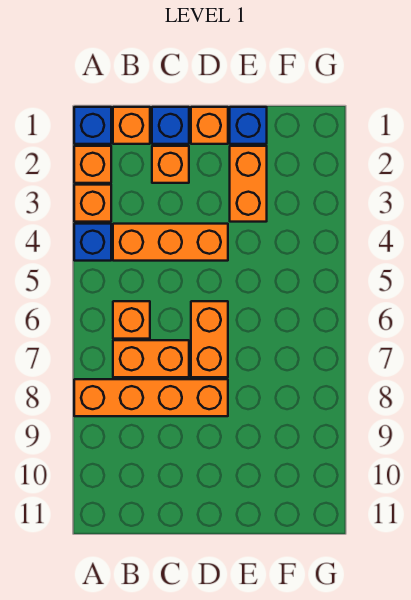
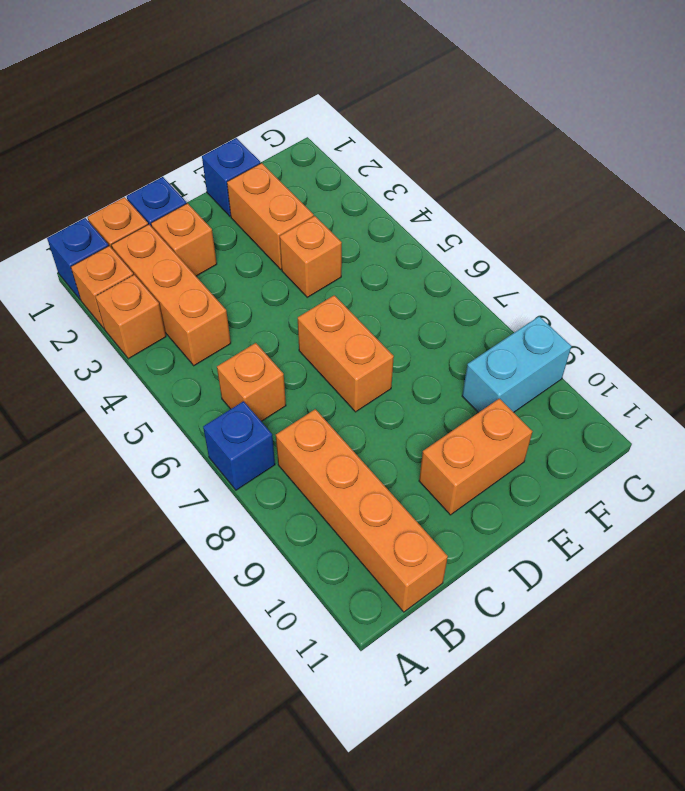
blue brick A4 level 1 -> blue brick A7 level 1
orange brick A8:D8 level 1 -> orange brick B8:B11 level 1
orange brick B4:D4 level 1 -> orange brick B2:B4 level 1
orange brick B7:C7 level 1 -> orange brick D10:E10 level 1
orange brick D1 level 1 -> orange brick E4 level 1
none -> cyan brick F9:G9 level 1

